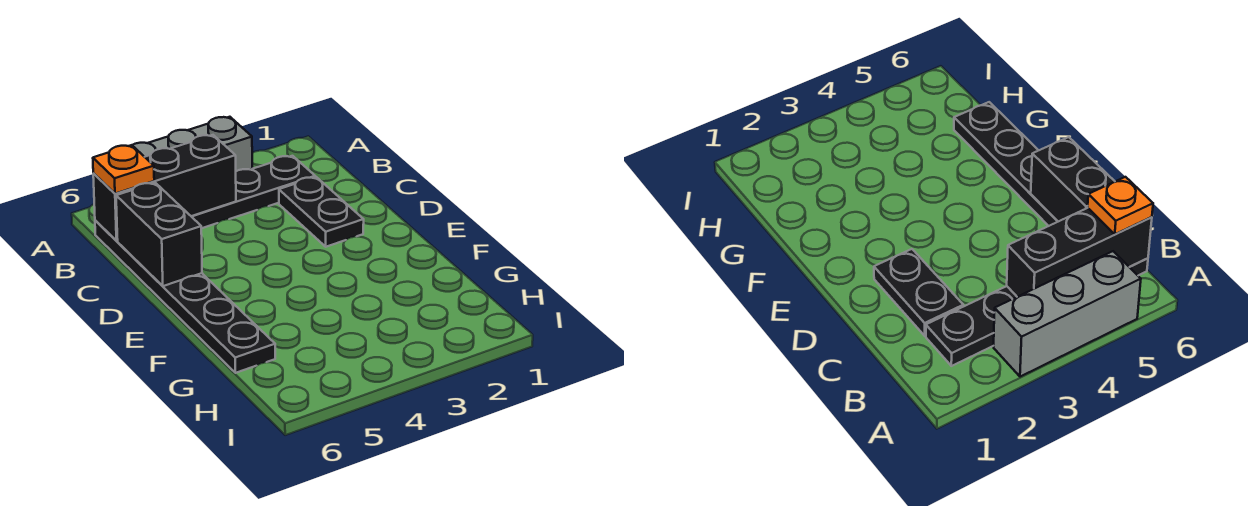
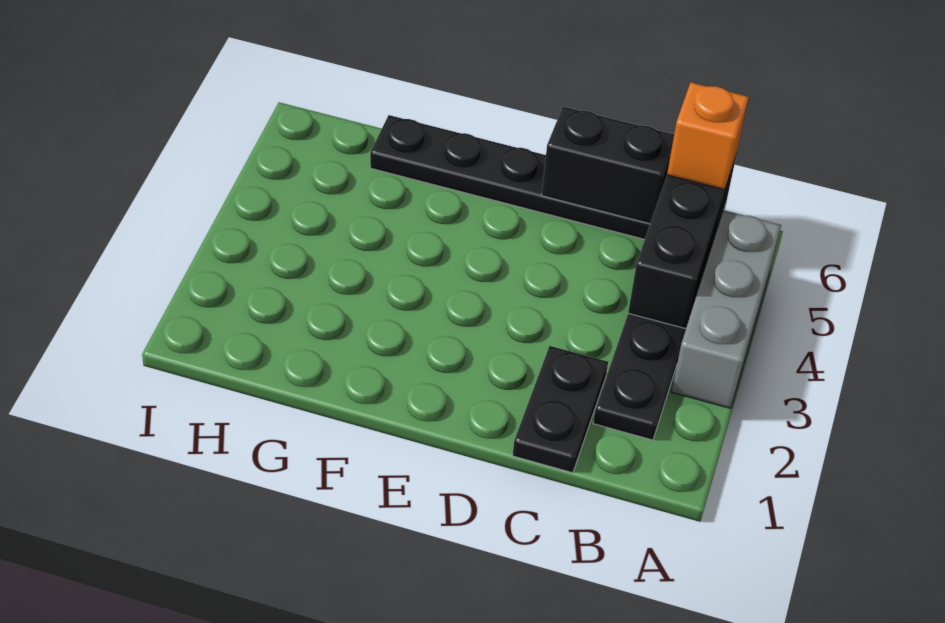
orange plate B6 level 3 -> orange brick B6 level 3
black plate C2:D2 level 1 -> black plate C1:C2 level 1

